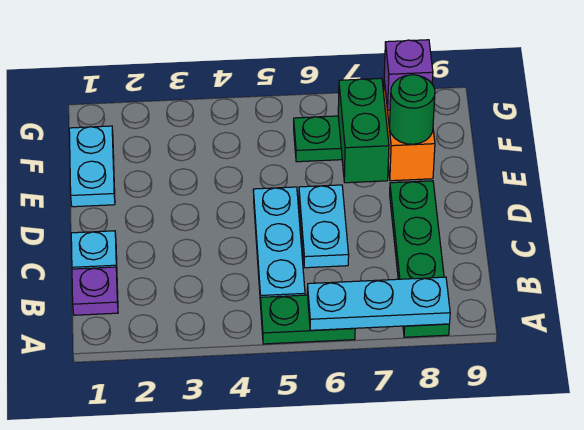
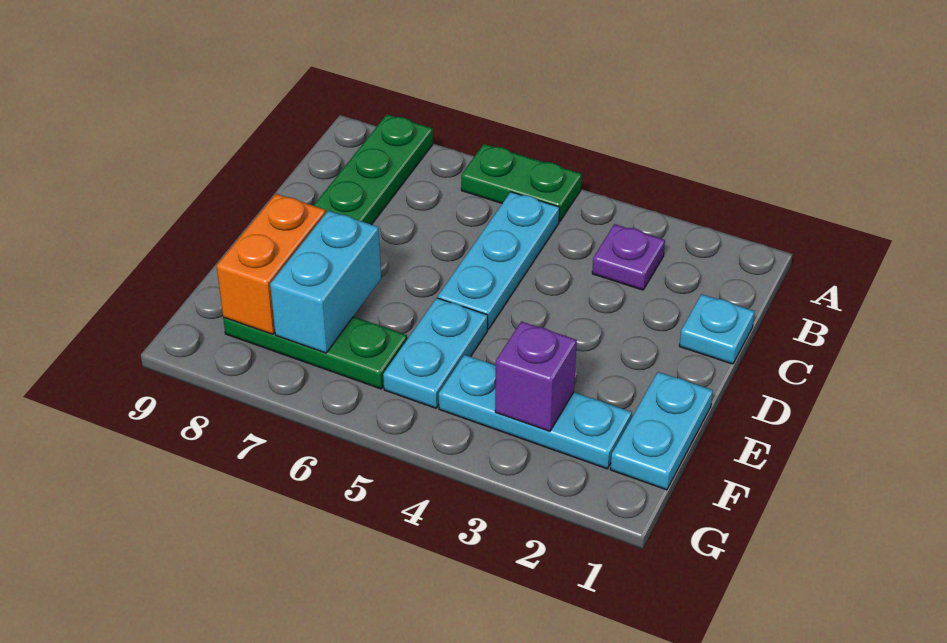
cyan plate A6:A8 level 2 -> cyan plate F2:F4 level 1
purple plate B1 level 1 -> purple plate B3 level 1
cyan plate C6:D6 level 1 -> cyan plate E5:F5 level 1
green brick E7:F7 level 2 -> cyan brick E7:F7 level 2
green round brick E8 level 3 -> none
purple brick F8 level 3 -> purple brick F3 level 2

